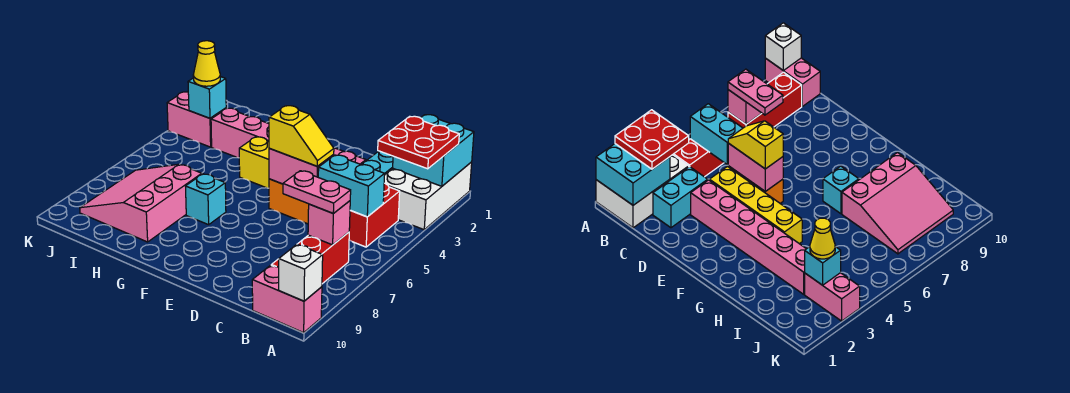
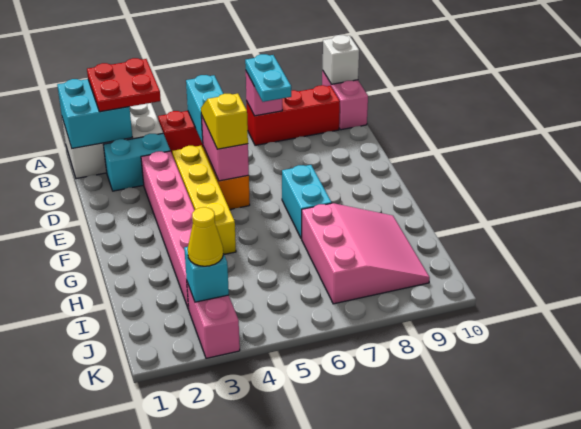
pink plate B7:C7 level 3 -> cyan plate B7:C7 level 3
cyan brick G7 level 1 -> cyan brick F7:G7 level 1
pink slope H7:J9 level 1 top H -> pink slope H7:J9 level 1 top 7

